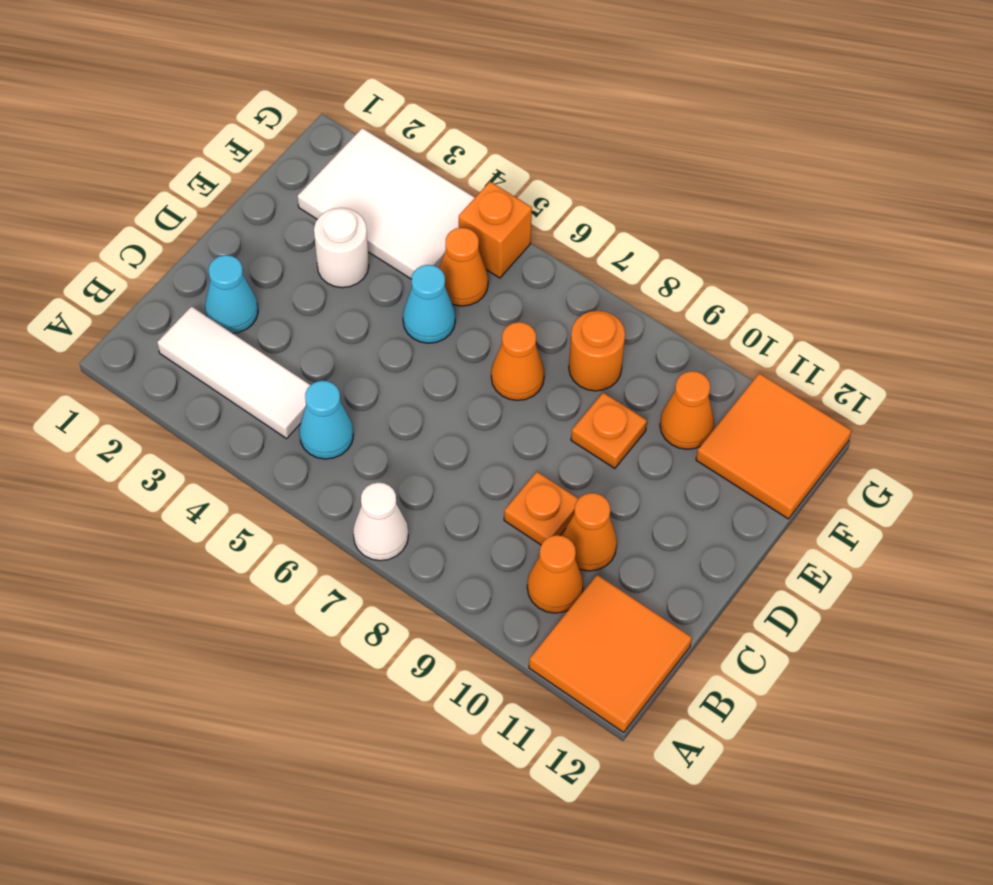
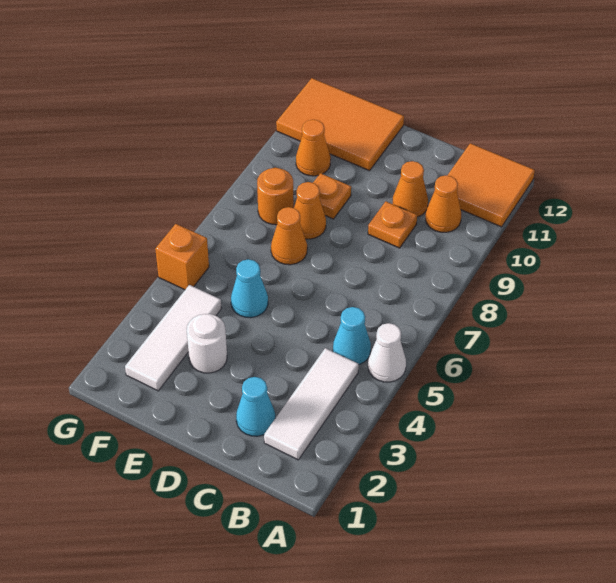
white cone A7 level 1 -> white cone A5 level 1
white tile F2:G4 level 1 -> white tile F2:F4 level 1
orange cone F5 level 1 -> orange cone E8 level 1
orange tile F11:G12 level 1 -> orange tile E11:G12 level 1

